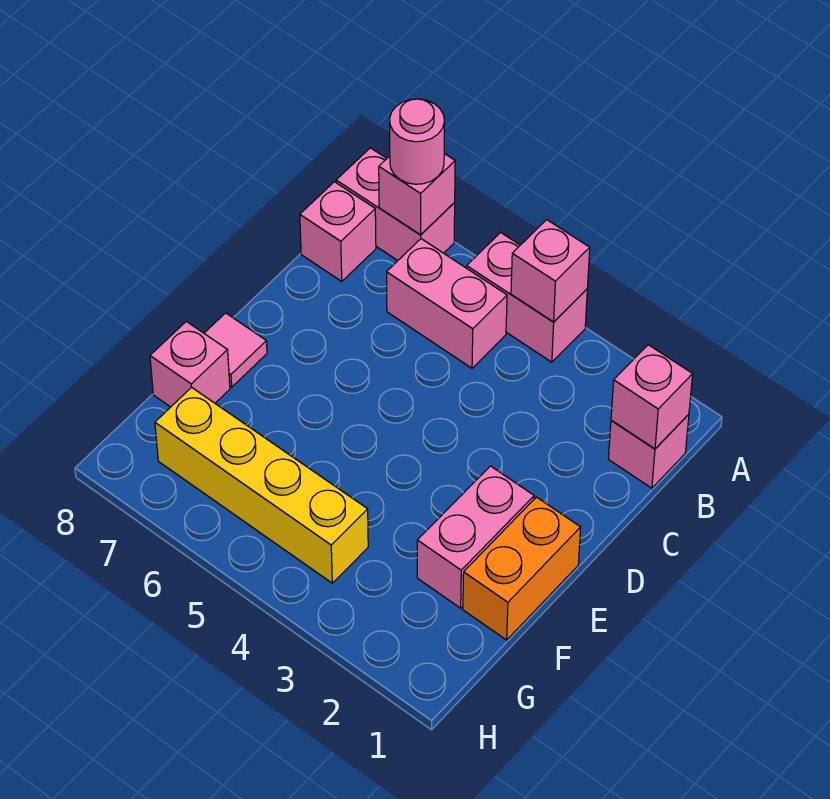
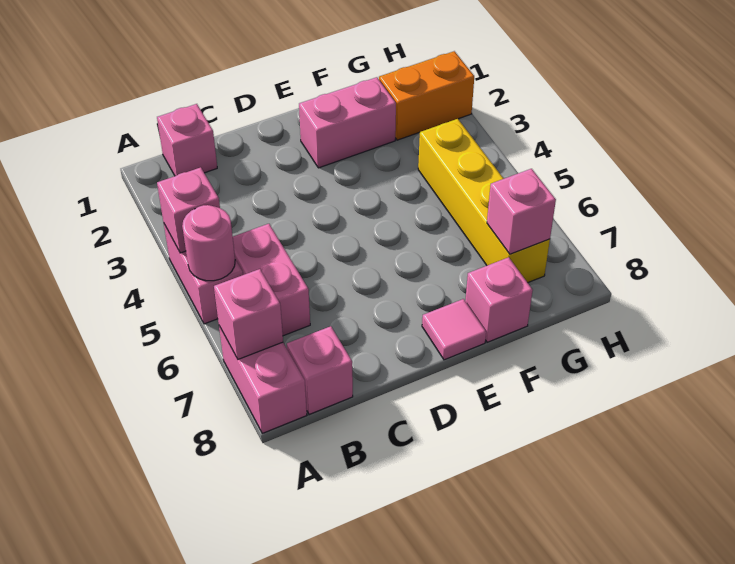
pink round brick A7 level 3 -> pink round brick A5 level 2
pink brick B1 level 2 -> pink brick G7 level 2
orange brick E1:F1 level 1 -> orange brick G2:H2 level 1

